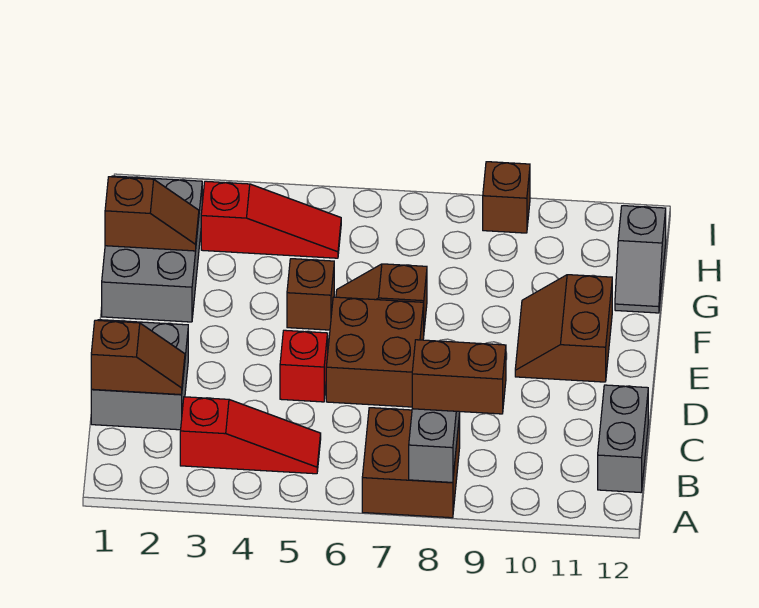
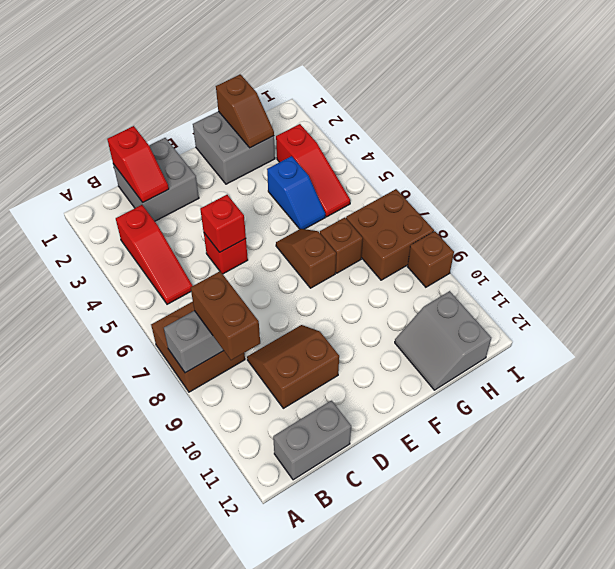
brown slope C1:C2 level 2 top 1 -> red slope C1:C2 level 2 top 1
none -> red brick D5 level 2
brown brick D6:E7 level 1 -> brown brick H7:I8 level 1
brown slope E10:F11 level 1 top 11 -> brown slope C9:D10 level 1 top 10
grey brick F1:H2 level 1 -> grey brick F1:G2 level 1
brown brick F5 level 1 -> brown brick G7 level 1
none -> blue slope G4:G5 level 1 top 4
grey slope G12:H12 level 1 top H -> grey slope G11:H12 level 1 top H

